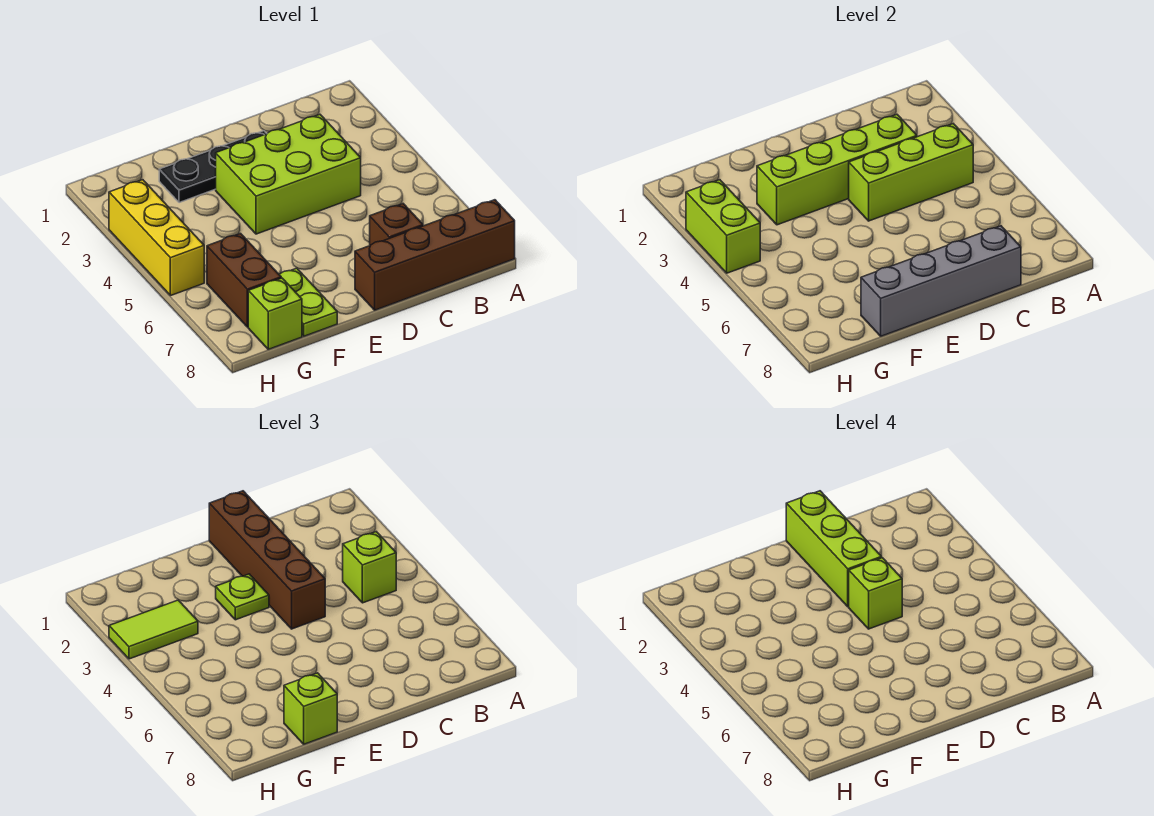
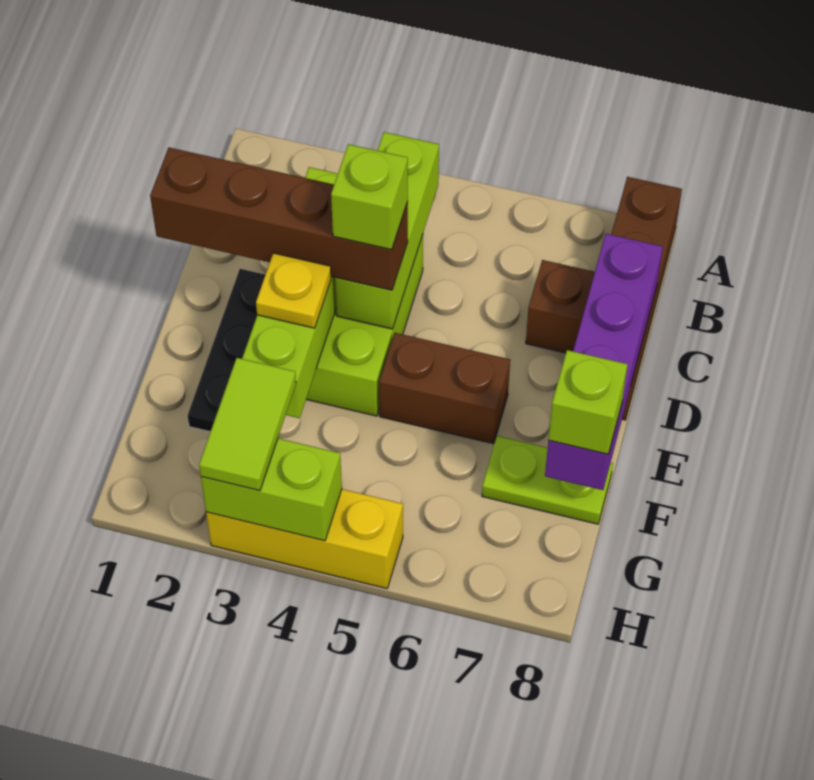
lime brick B4 level 3 -> none
grey brick C8:F8 level 2 -> purple brick C8:F8 level 2
lime brick D1:D3 level 4 -> none
lime plate E3 level 3 -> yellow plate E3 level 3
brown brick G6:G7 level 1 -> brown brick E5:E6 level 1
lime brick G8 level 1 -> none

